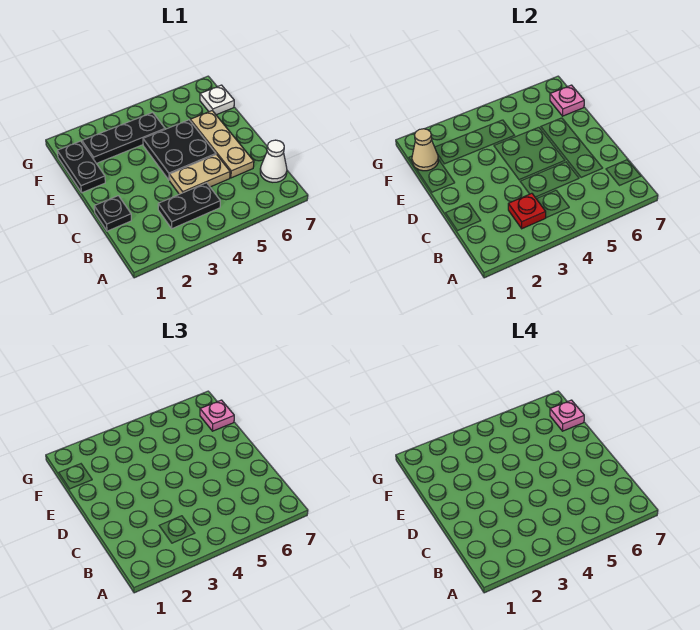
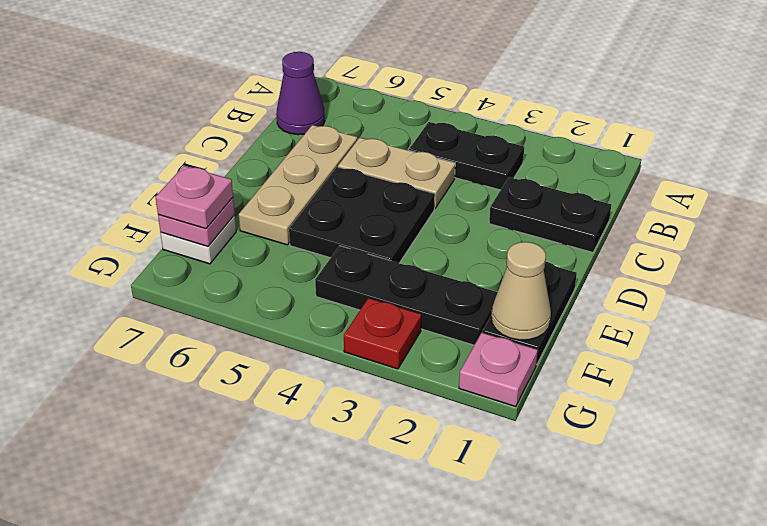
red plate B3 level 2 -> red plate G3 level 1
white cone B7 level 1 -> purple cone B7 level 1
black plate C1 level 1 -> black plate C1:C2 level 1
pink plate F7 level 4 -> pink plate G1 level 1

